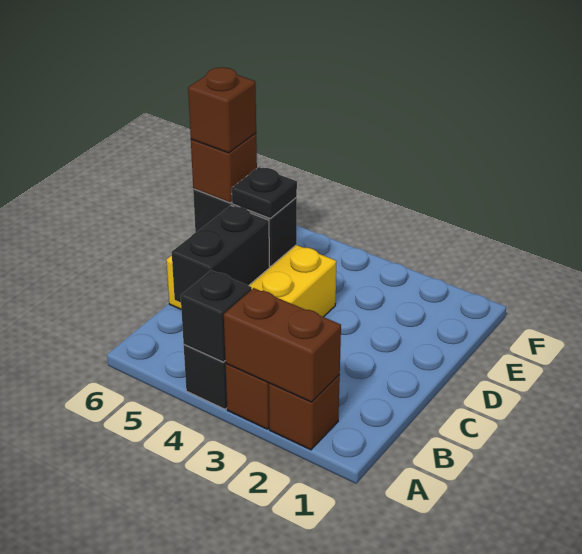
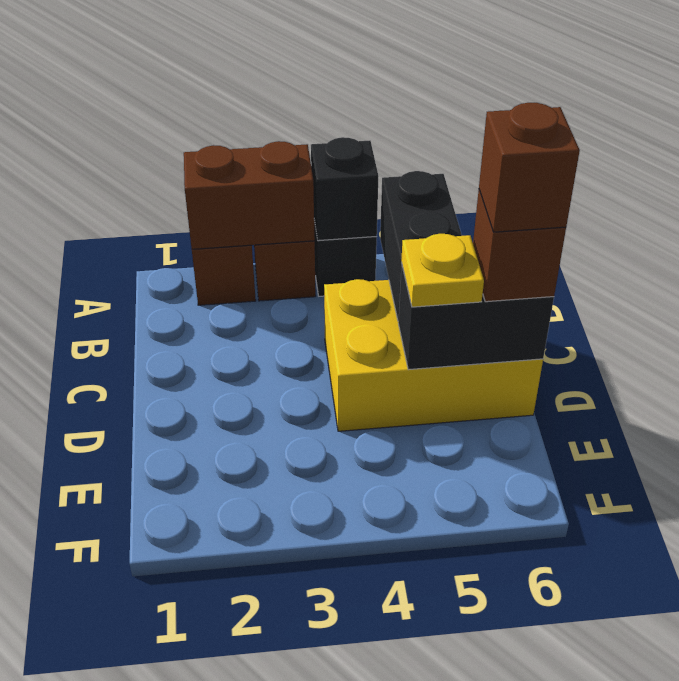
black plate D5 level 3 -> yellow plate D5 level 3

